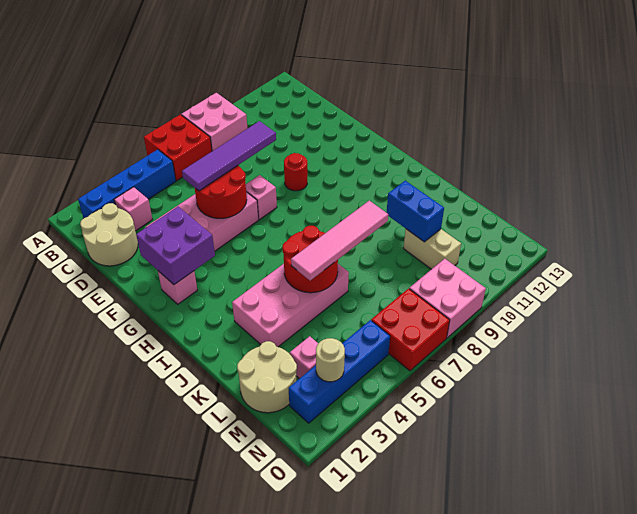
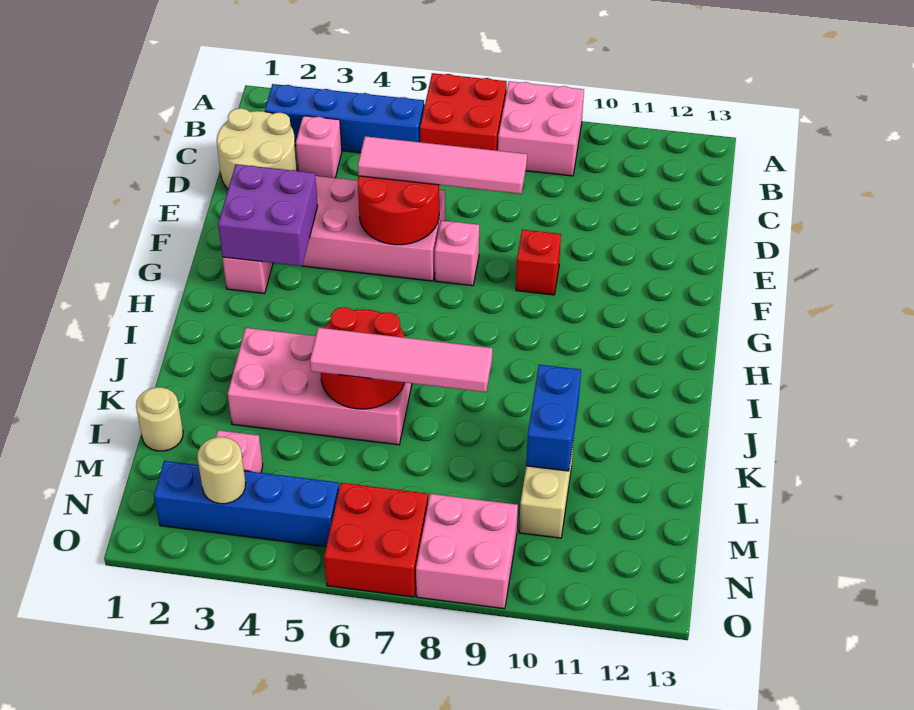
purple tile E5:E8 level 3 -> pink tile E5:E8 level 3
red round brick F9 level 1 -> red brick F9 level 1
tan round brick L1:M2 level 1 -> tan round brick L1 level 1

